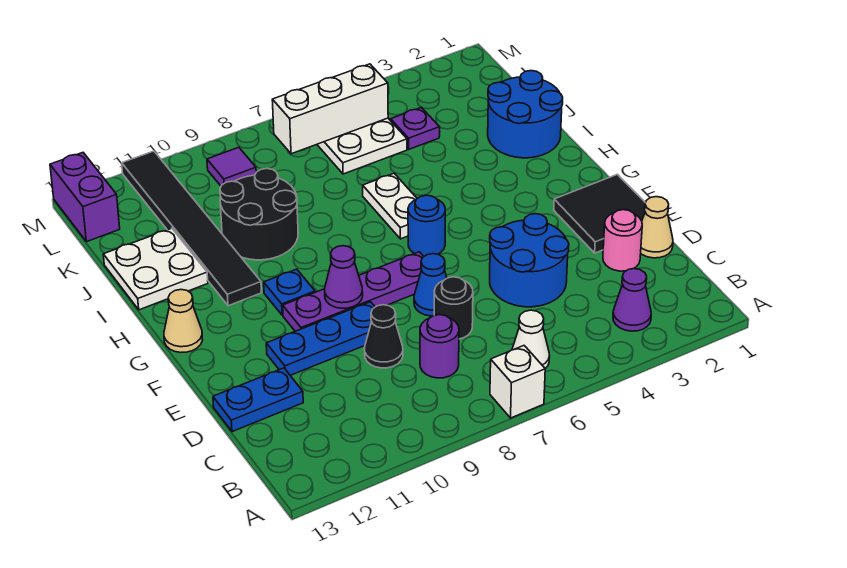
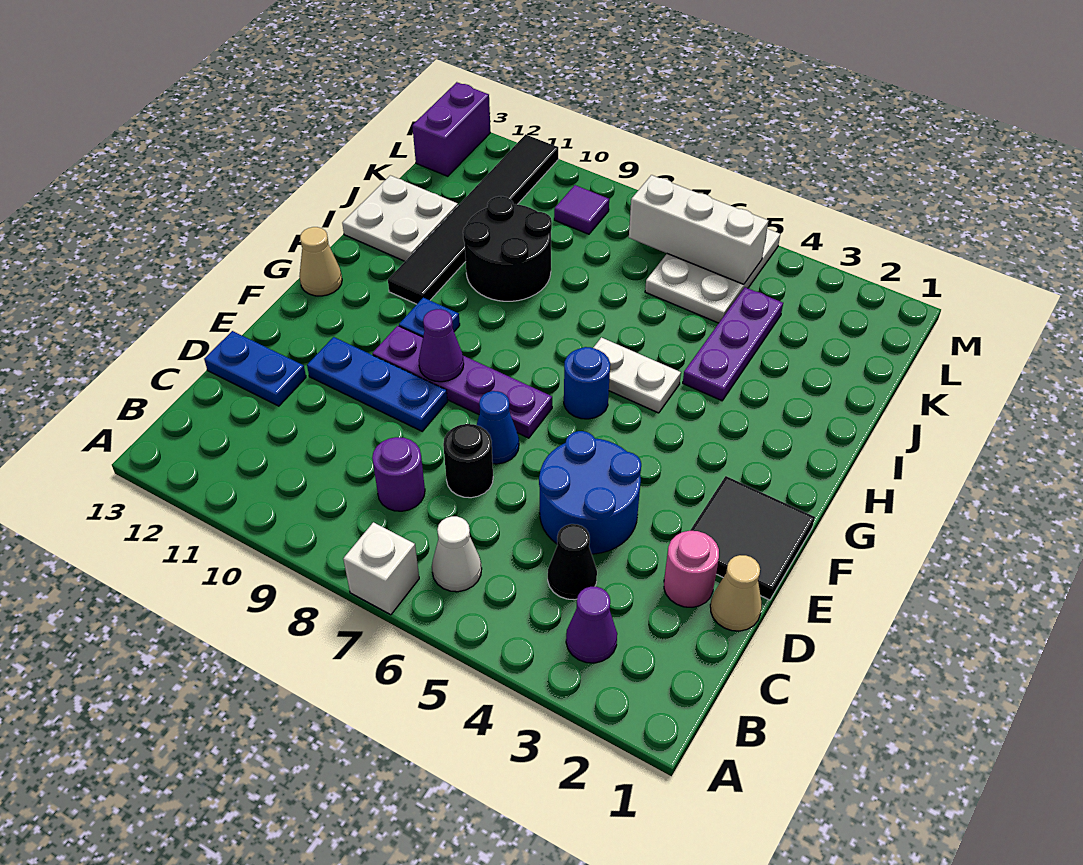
black cone D9 level 1 -> black cone C4 level 1
white plate H6:I6 level 1 -> white plate H5:H6 level 1
blue round brick I1:J2 level 1 -> none
purple plate K4 level 1 -> purple plate I4:K4 level 1

